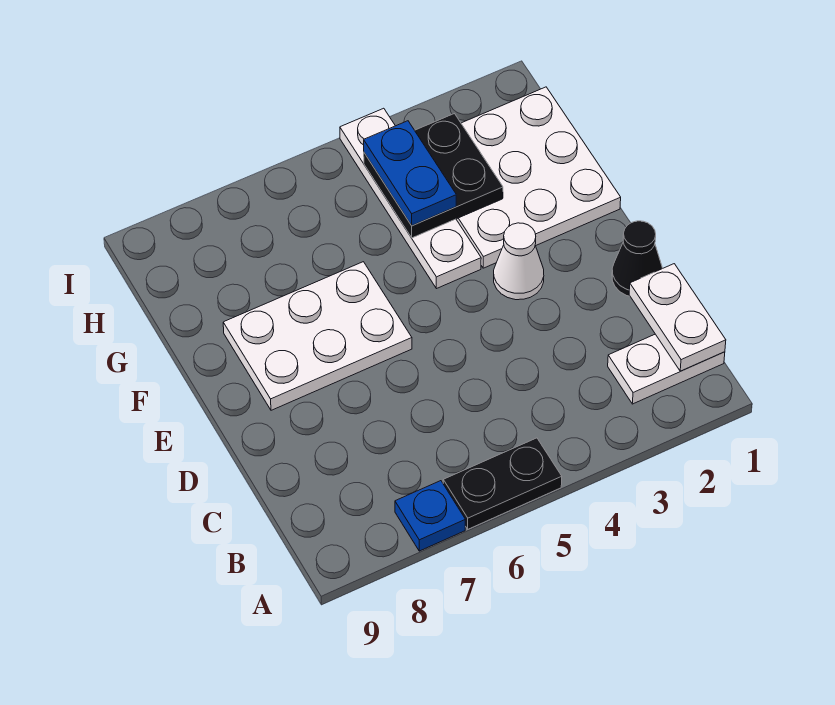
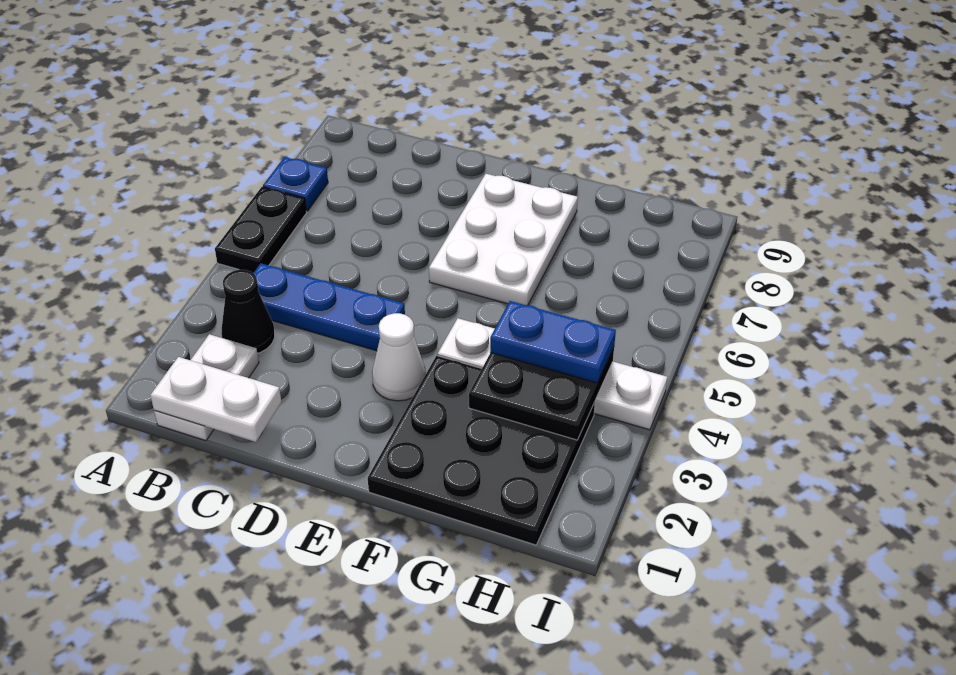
none -> blue plate B4:D4 level 1
black cone D1 level 1 -> black cone B3 level 1
white plate F1:H3 level 1 -> black plate F1:H3 level 1

